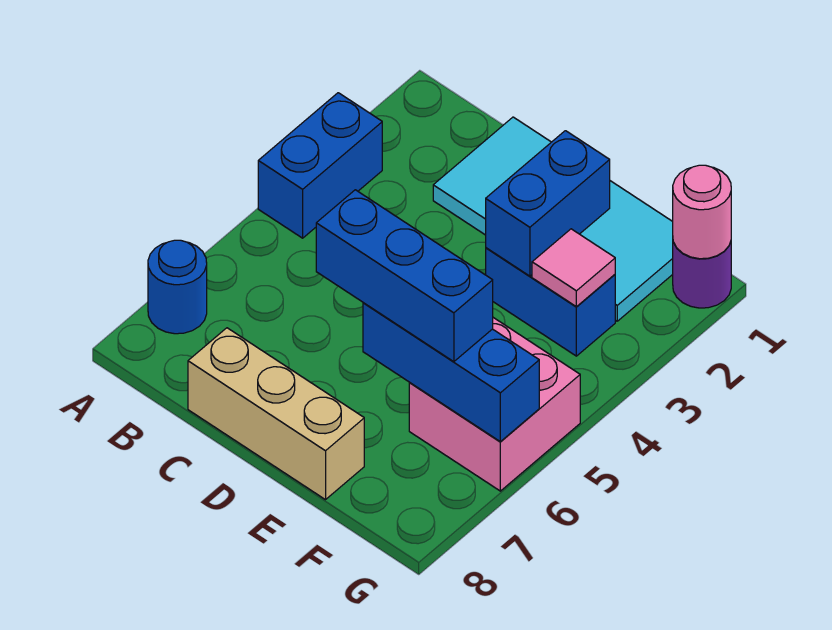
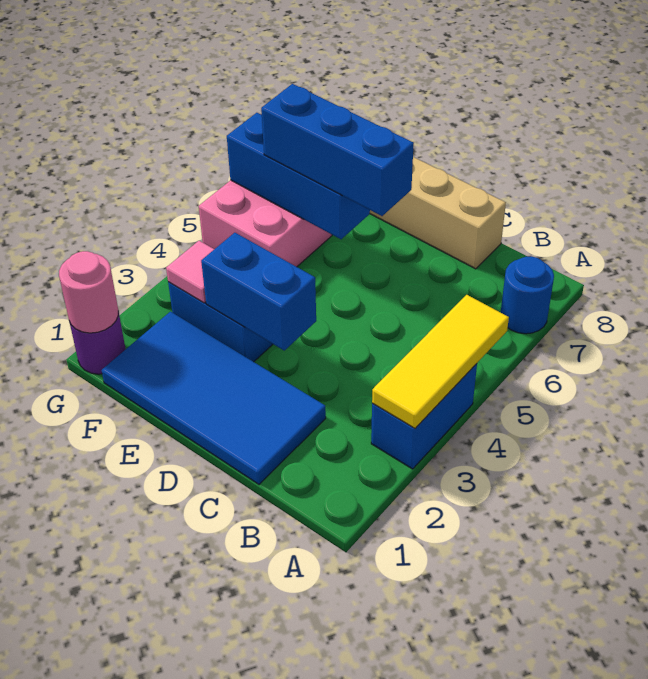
none -> yellow tile A3:A5 level 2
cyan tile C1:F2 level 1 -> blue tile C1:F2 level 1
blue brick E2:E3 level 2 -> blue brick D3:E3 level 2

